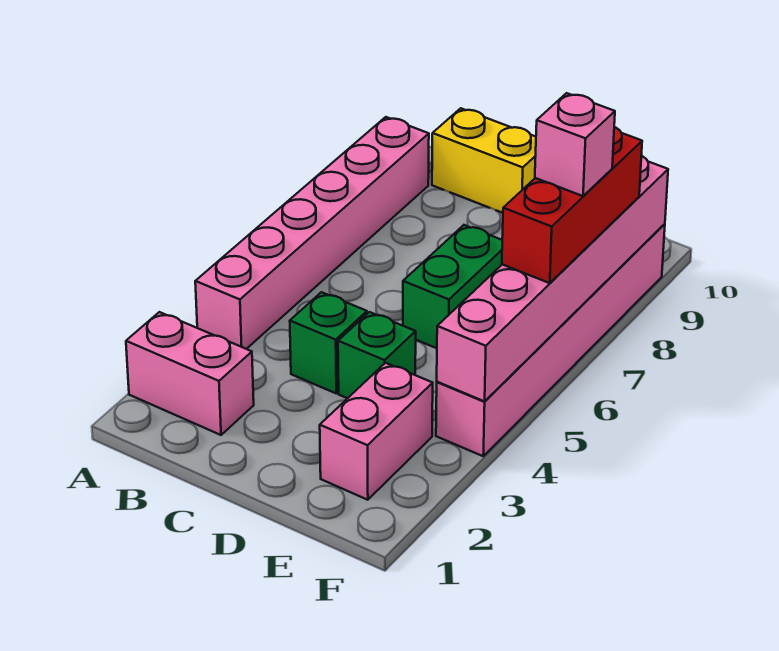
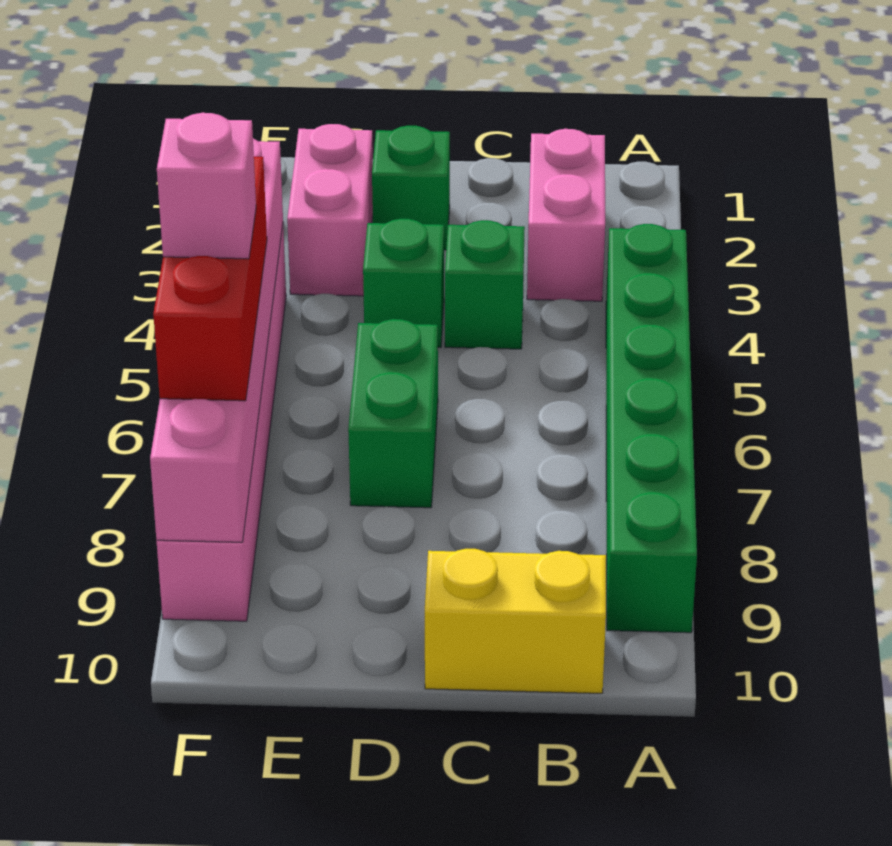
pink brick A2:B2 level 1 -> pink brick B2:B3 level 1
pink brick A4:A9 level 1 -> green brick A4:A9 level 1
none -> green brick D2 level 1

